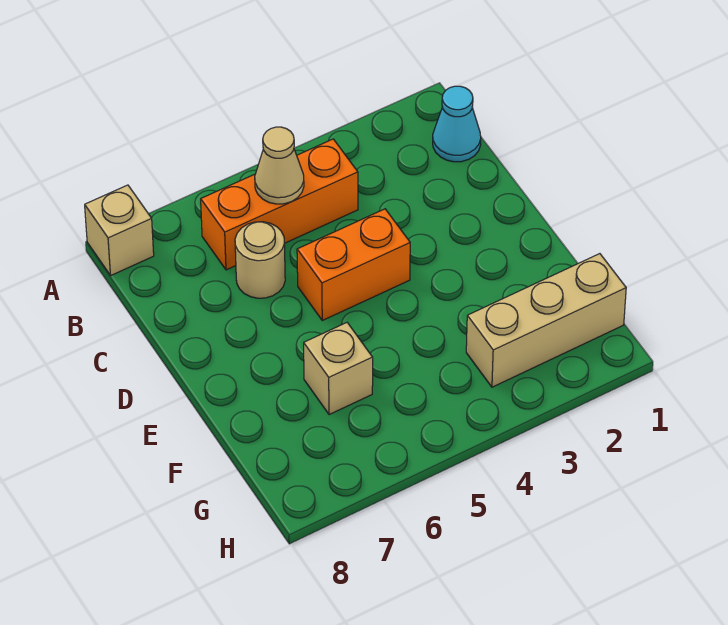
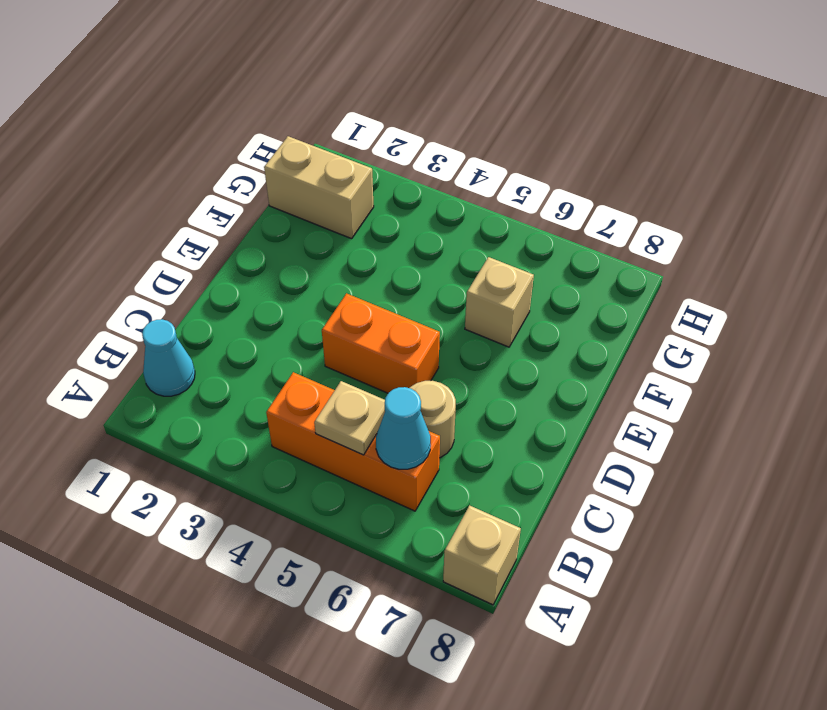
tan cone B5 level 2 -> tan plate B5 level 2
none -> cyan cone B6 level 2
tan brick G1:G3 level 1 -> tan brick G1:G2 level 1

